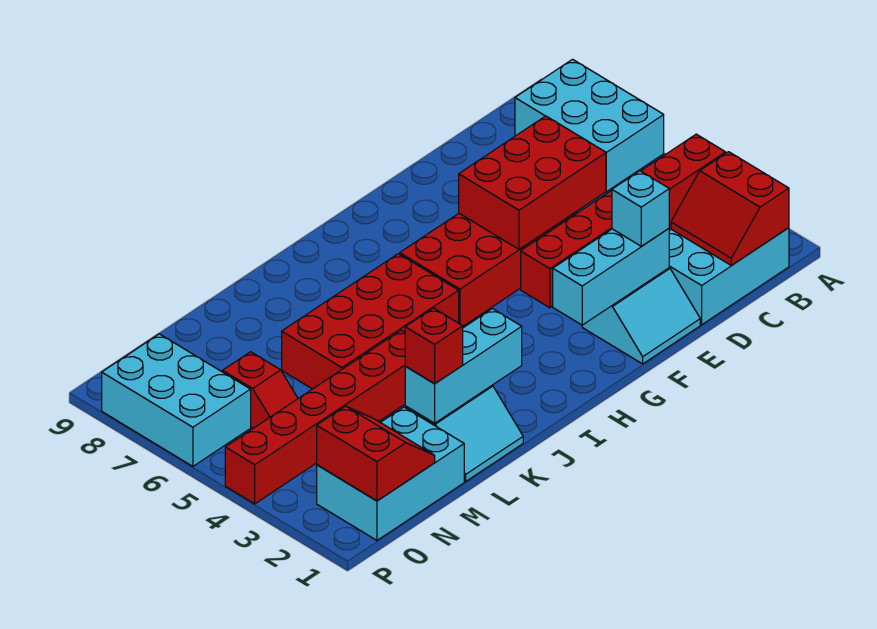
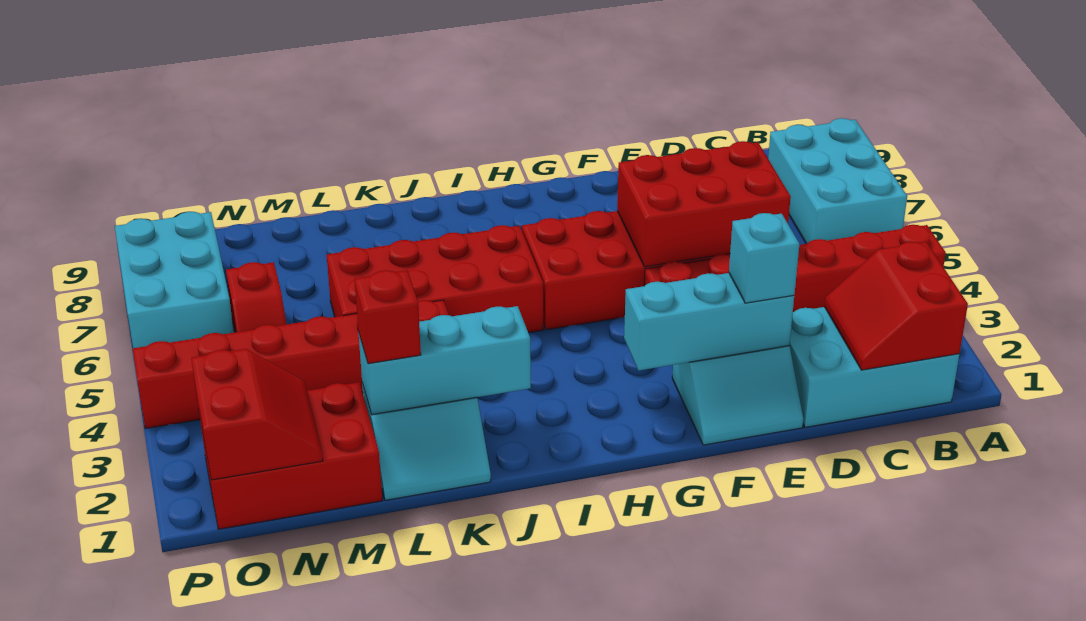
cyan brick M1:O2 level 1 -> red brick M1:O2 level 1

